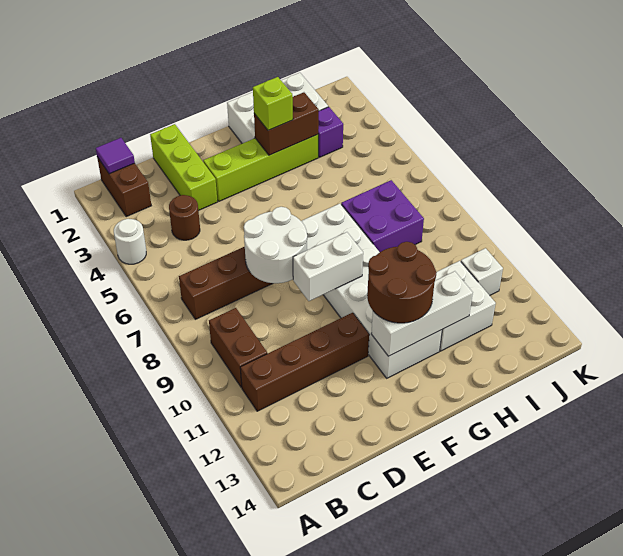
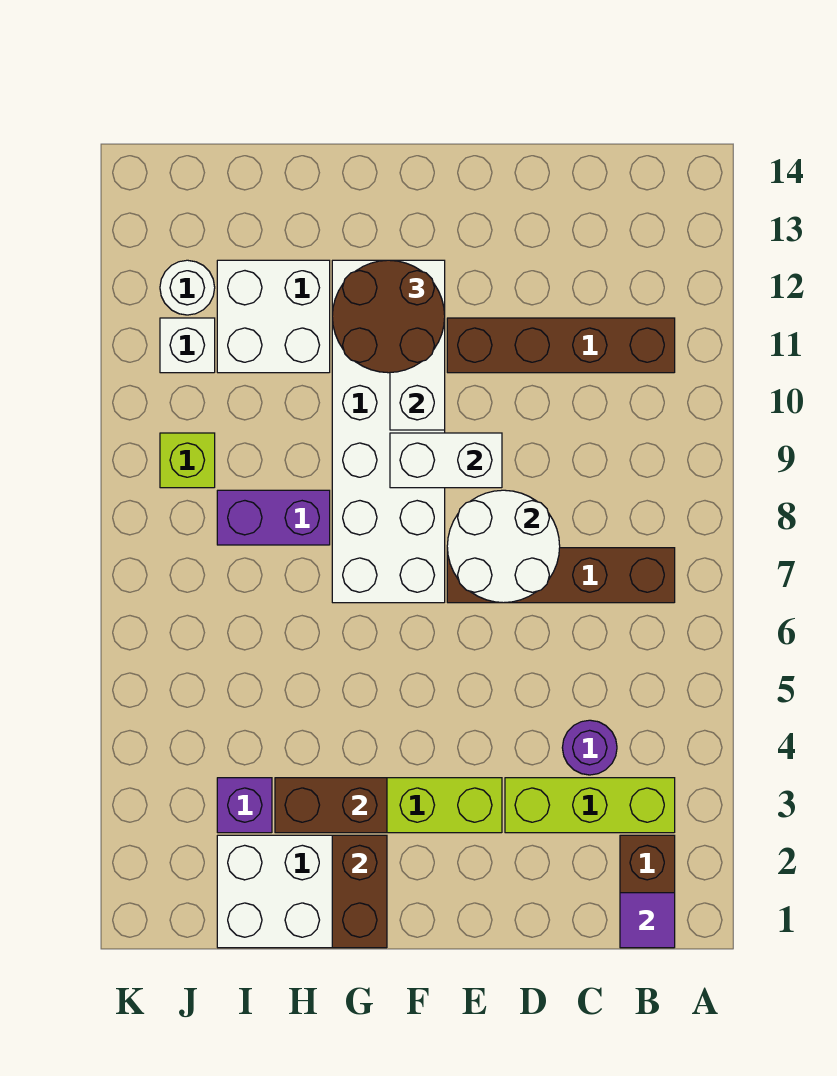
white round brick A4 level 1 -> white round brick J12 level 1
brown brick B9:B10 level 1 -> brown brick G1:G2 level 2
brown round brick C4 level 1 -> purple round brick C4 level 1
lime brick D1:D3 level 1 -> lime brick B3:D3 level 1
white brick F12:H12 level 2 -> white brick F10:F12 level 2
lime brick G3 level 3 -> lime brick J9 level 1
purple brick H7:I8 level 1 -> purple brick H8:I8 level 1

